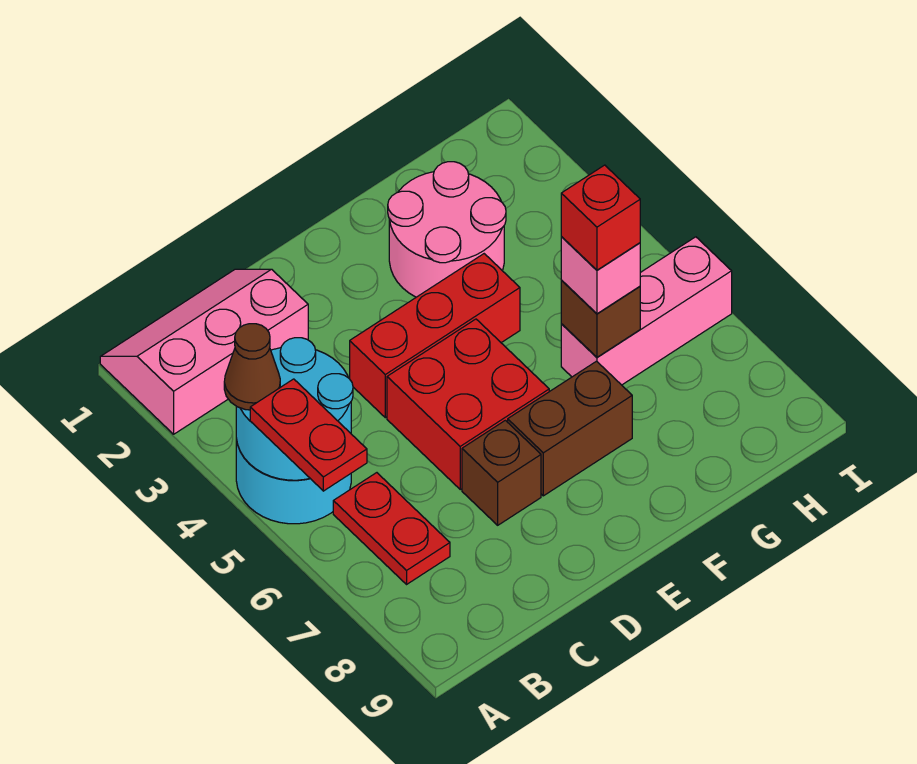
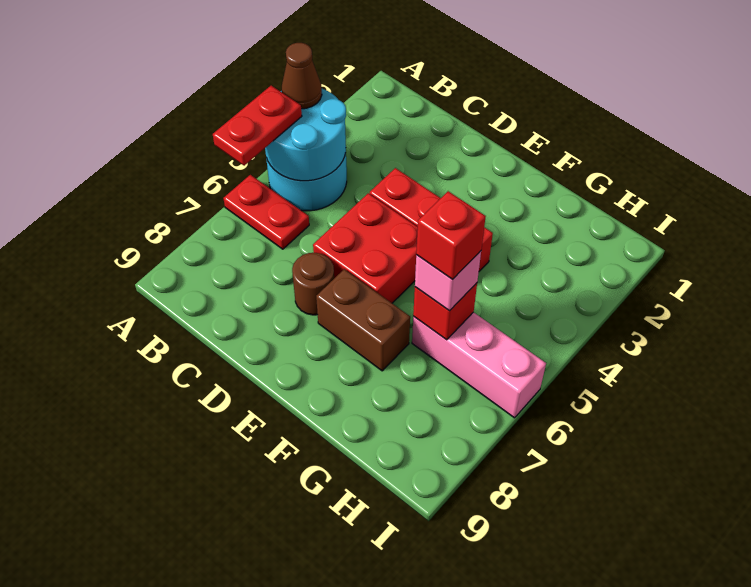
pink slope A1:C2 level 1 top 2 -> none
red plate B6:B7 level 1 -> red plate A6:B6 level 1
brown brick D7 level 1 -> brown round brick D7 level 1
pink round brick F2:G3 level 1 -> none
brown brick G6 level 2 -> red brick G6 level 2

